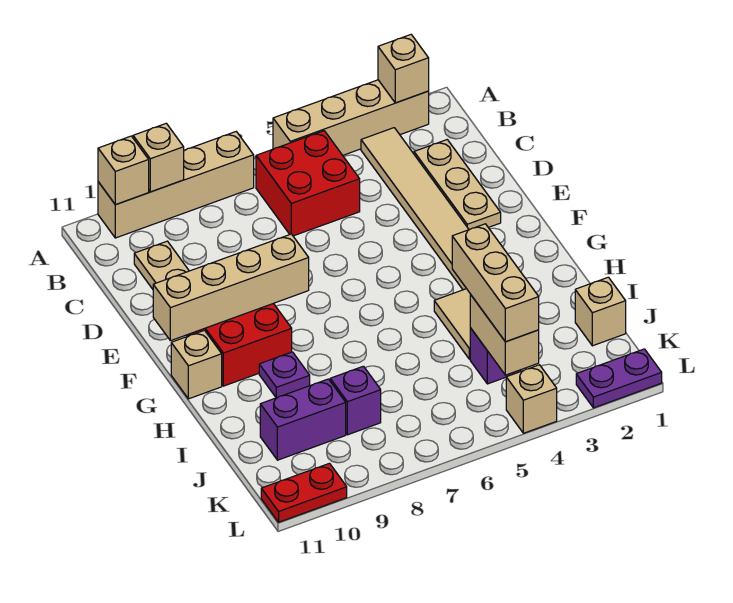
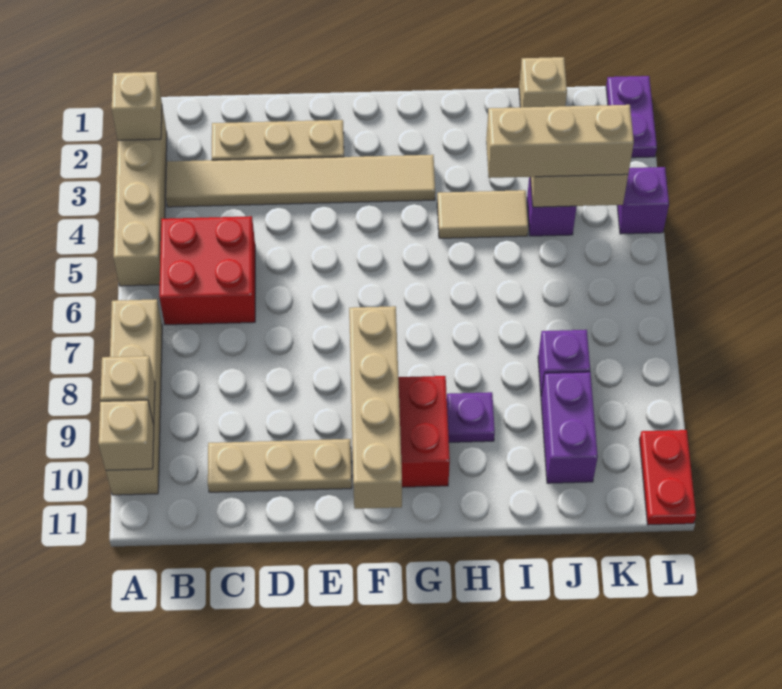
tan brick G11 level 1 -> none
tan brick L4 level 1 -> purple brick L4 level 1

